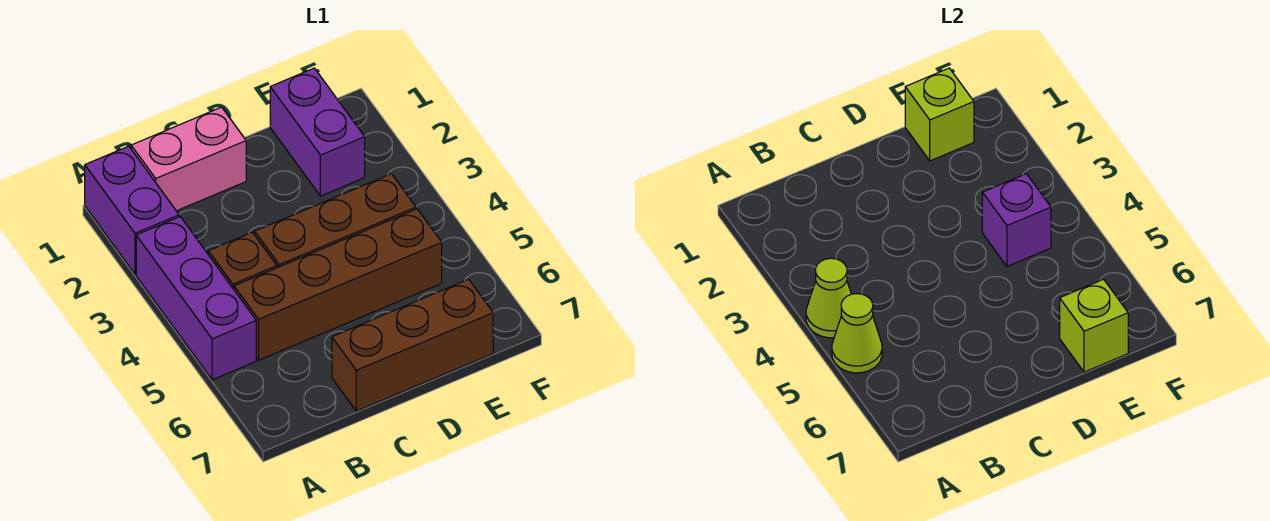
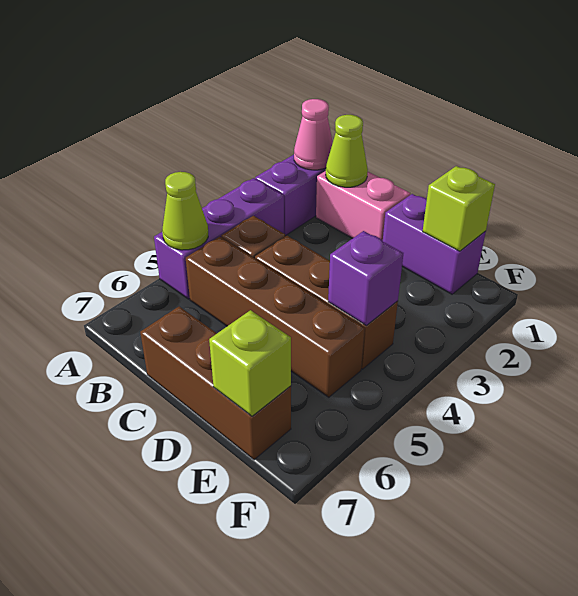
none -> pink cone A1 level 2
lime cone A4 level 2 -> lime cone B1 level 2
purple brick E1:E2 level 1 -> purple brick D1:E1 level 1

